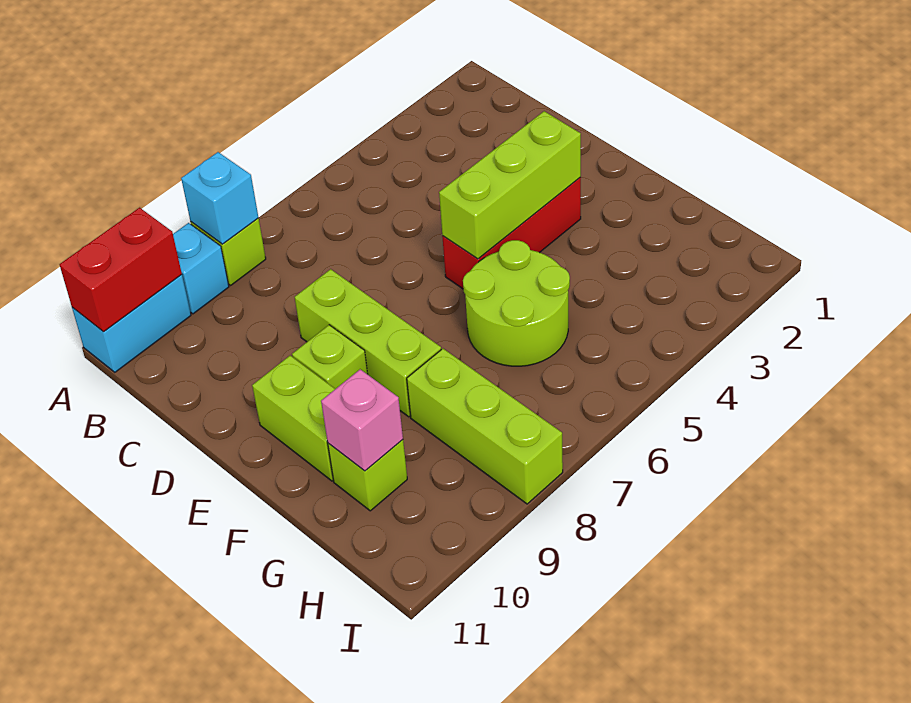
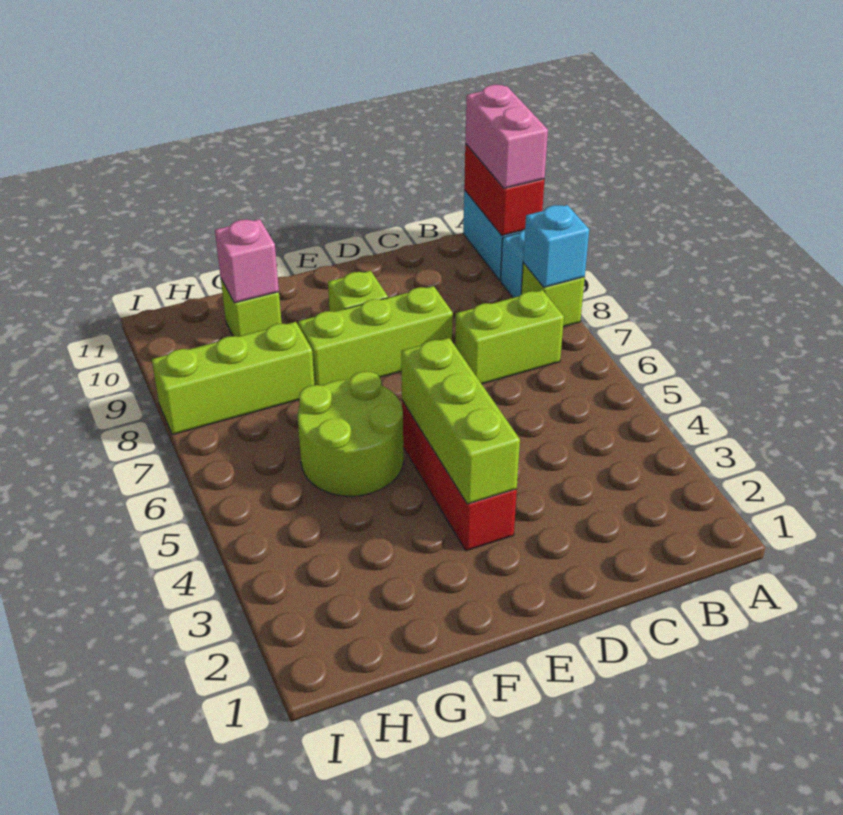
none -> pink brick A10:A11 level 3
lime brick E10:F10 level 1 -> lime brick B7:C7 level 1

